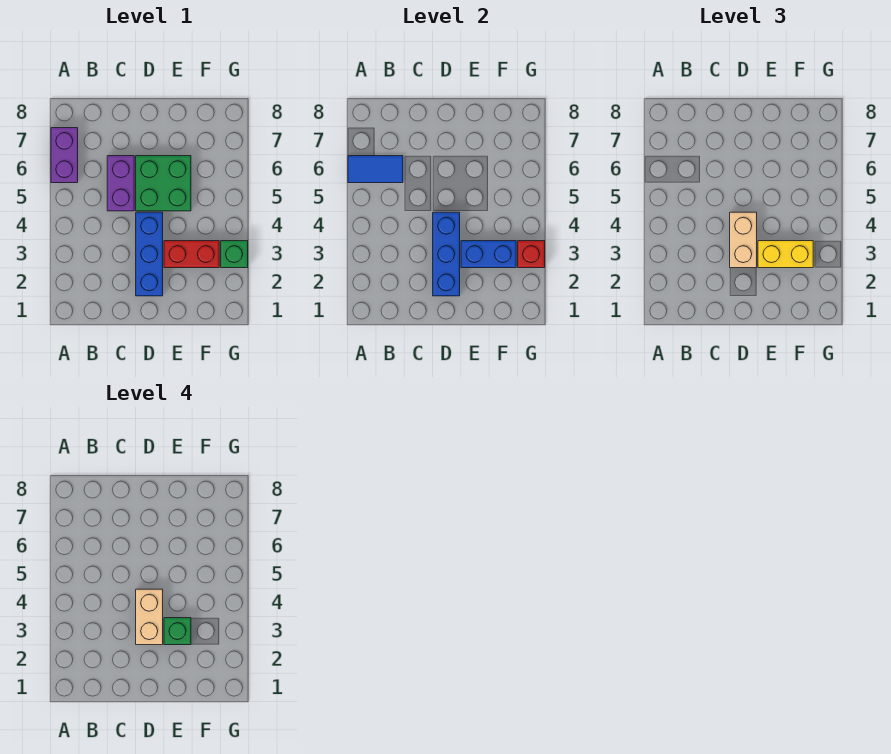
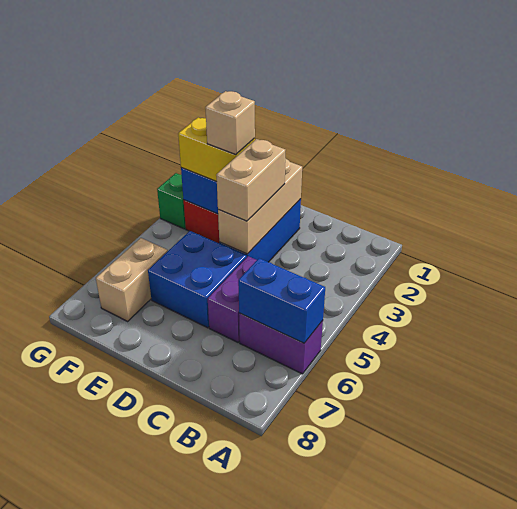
purple brick A6:A7 level 1 -> purple brick A6:B6 level 1
blue tile A6:B6 level 2 -> blue brick A6:B6 level 2
blue brick D2:D4 level 2 -> tan brick D2:D4 level 2
tan brick D3:D4 level 4 -> tan brick F6:F7 level 1
green brick D5:E6 level 1 -> blue brick D5:E6 level 1
green brick E3 level 4 -> tan brick E3 level 4
red brick G3 level 2 -> none

